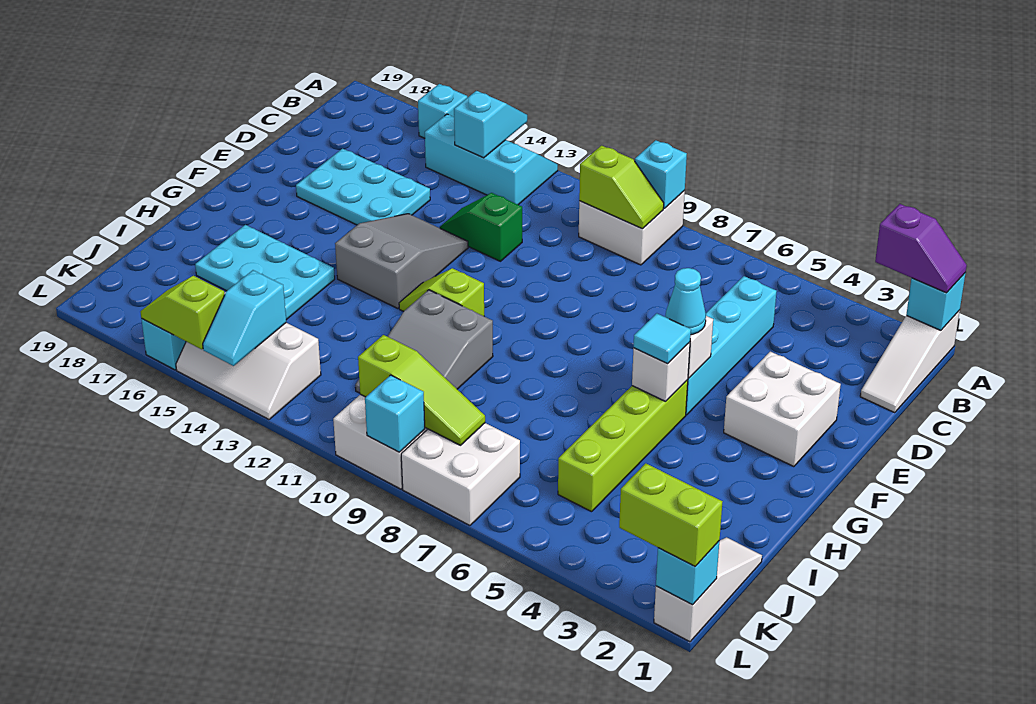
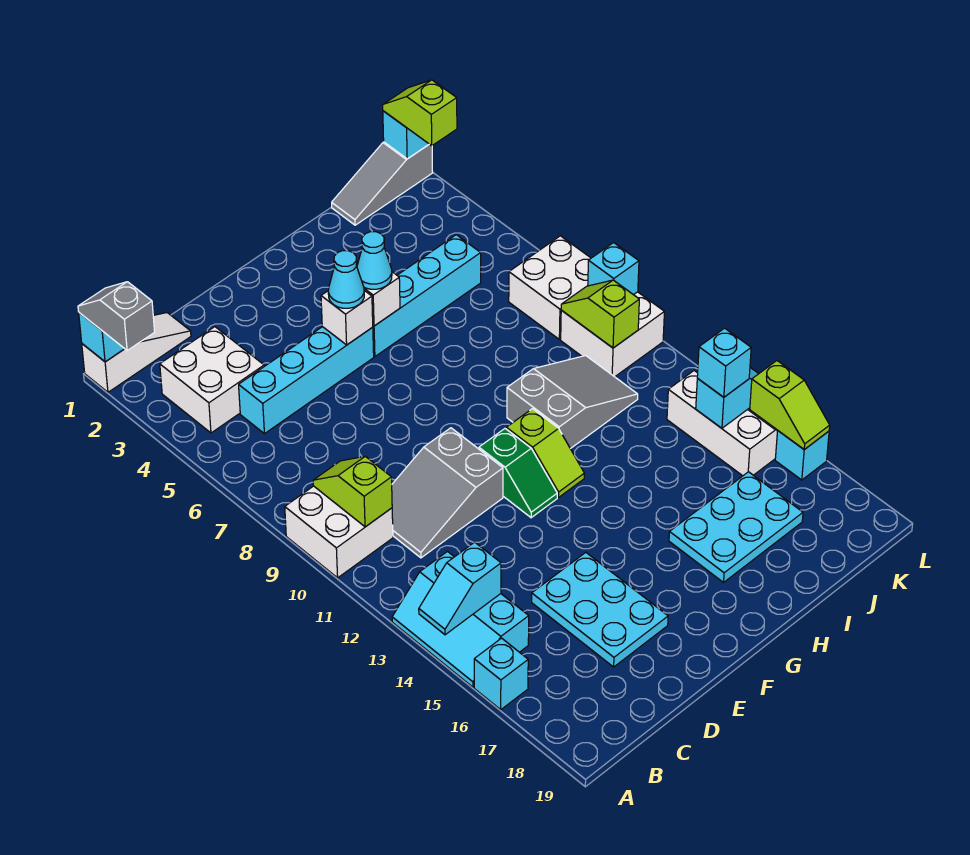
purple slope A1:A2 level 3 top 2 -> grey slope A1:A2 level 3 top 2
cyan brick A9 level 2 -> cyan brick K14 level 3
green slope D12:D13 level 1 top 12 -> green slope F11:F12 level 1 top 11
white brick E2:F3 level 1 -> white brick B3:C4 level 1
grey slope E13:G14 level 1 top G -> grey slope C10:E11 level 1 top E
lime brick G5:J5 level 1 -> cyan brick G5:J5 level 1
cyan tile G5 level 3 -> cyan cone G5 level 3
cyan plate H15:I17 level 1 -> cyan plate H16:J17 level 1
white slope J1:L1 level 1 top L -> grey slope J1:L1 level 1 top L
lime slope K8:K10 level 2 top 10 -> lime slope K9:K10 level 2 top 10
lime brick L1:L2 level 3 -> lime slope L1:L2 level 3 top 2

